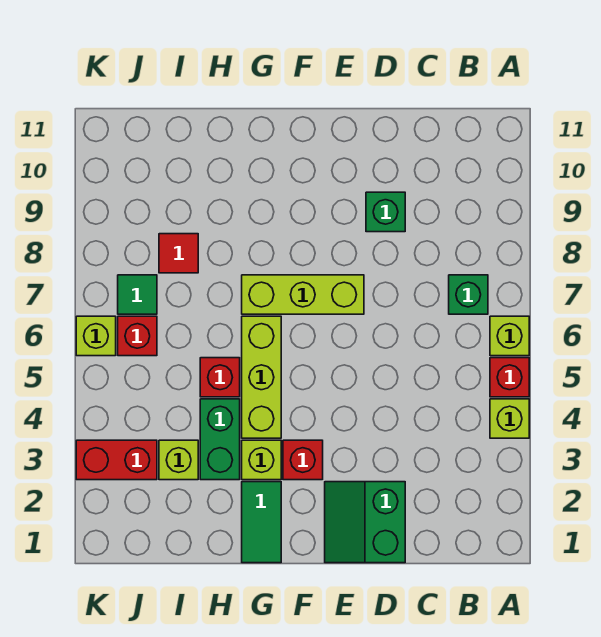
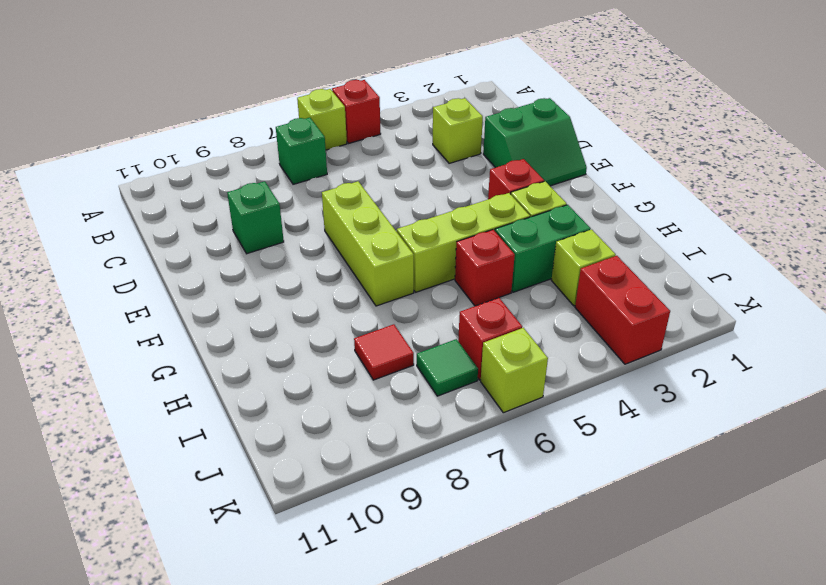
lime brick A4 level 1 -> lime brick C3 level 1
green tile G1:G2 level 1 -> none

